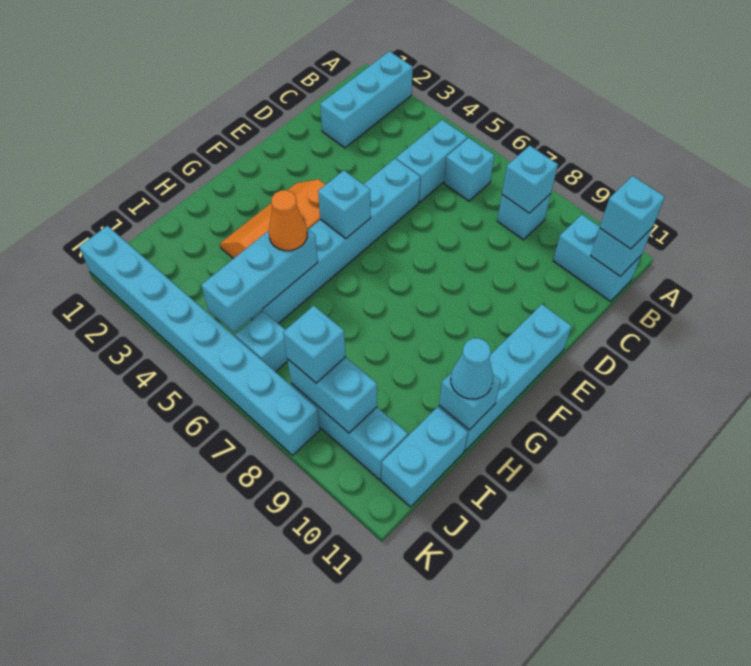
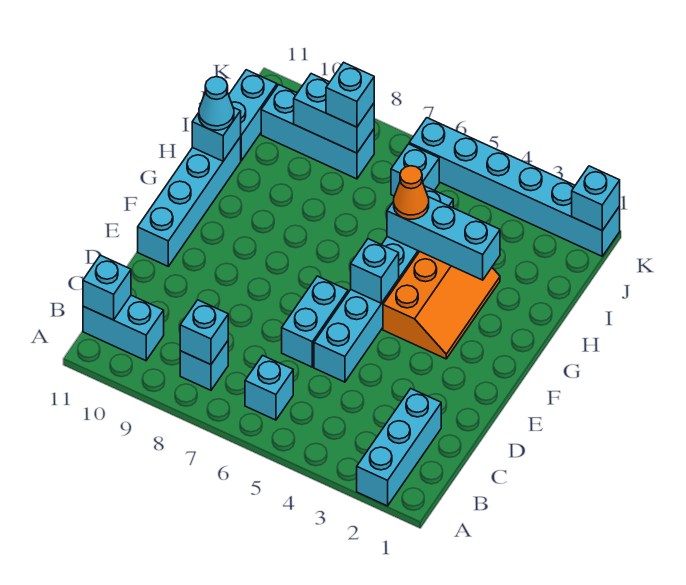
cyan brick B5:C5 level 1 -> cyan brick D6:E6 level 1
cyan brick B11 level 3 -> cyan brick K1 level 2
cyan brick H5:J5 level 2 -> cyan brick H3:H5 level 2
cyan brick K1:K8 level 1 -> cyan brick K1:K6 level 1

